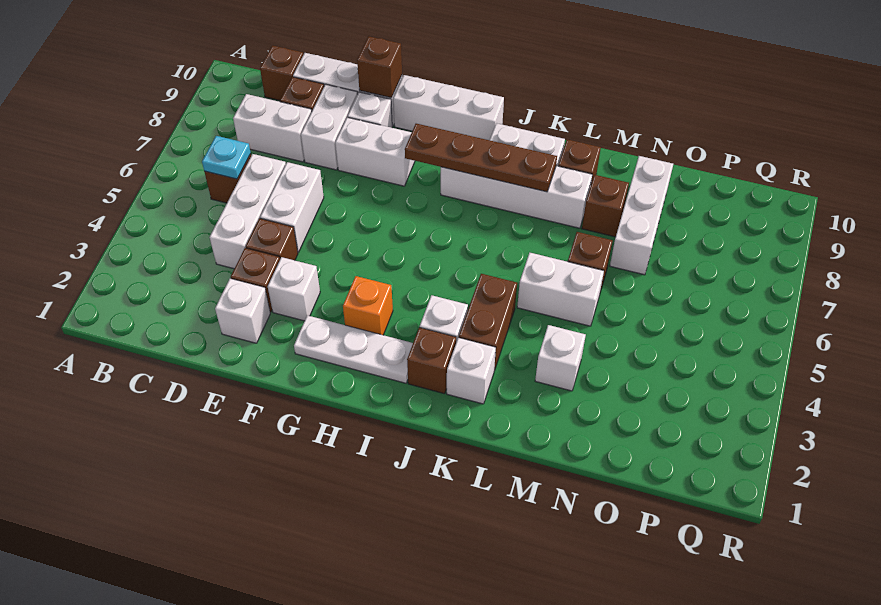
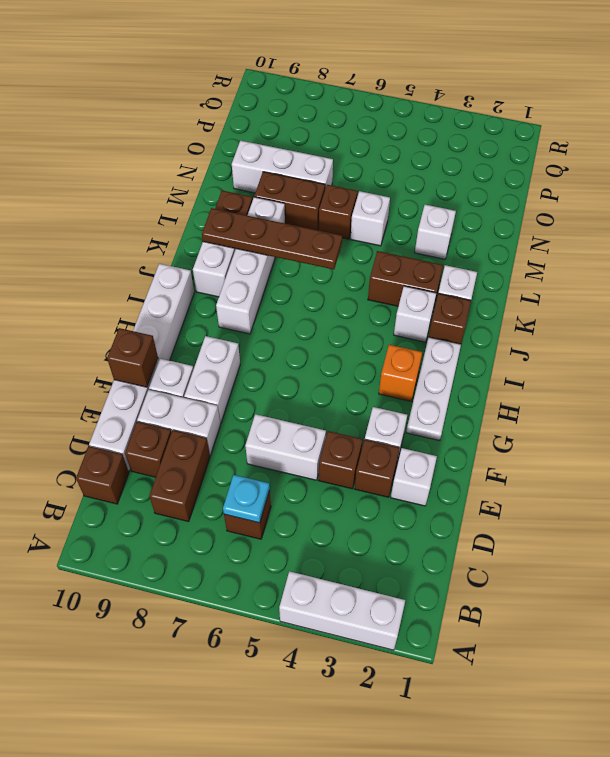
white brick C8:D8 level 1 -> brown brick C8:D8 level 1
white brick D4:D6 level 1 -> white brick A2:A4 level 1
brown plate H8:K8 level 2 -> brown plate K6:K9 level 2
white brick L5:M5 level 1 -> white brick M5 level 1
brown brick M8 level 1 -> brown brick M7:M8 level 1

